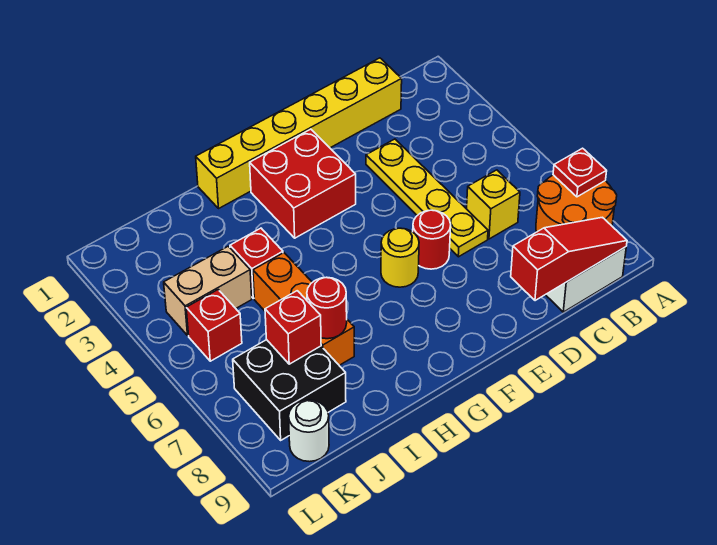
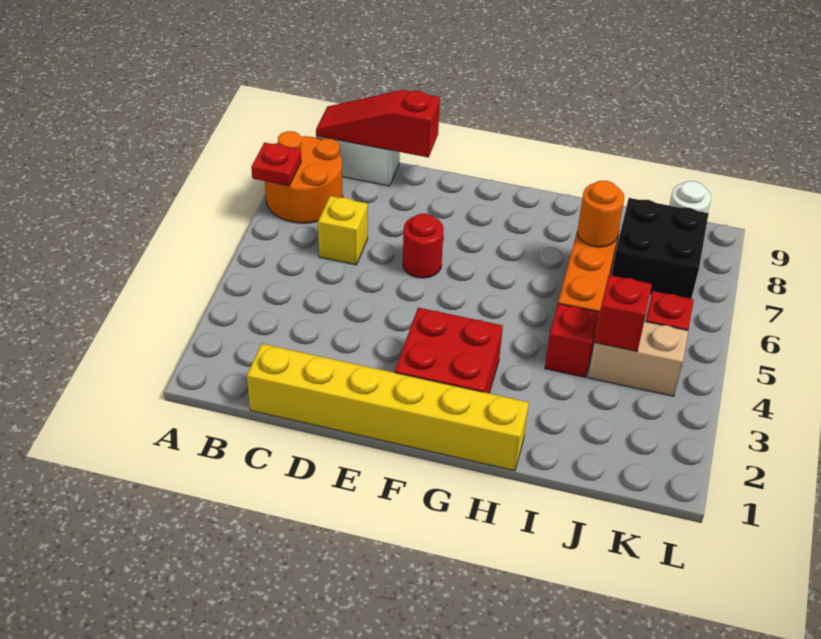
yellow plate D3:D6 level 1 -> none
yellow round brick F6 level 1 -> none
red round brick I7 level 2 -> orange round brick I7 level 2
red brick J7 level 2 -> red brick J4 level 2

